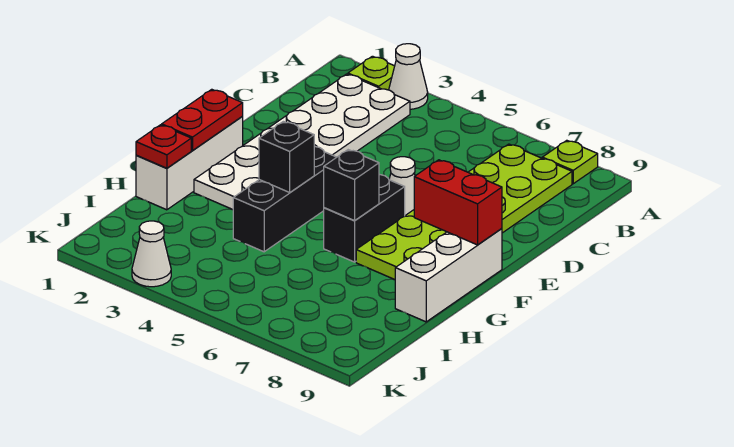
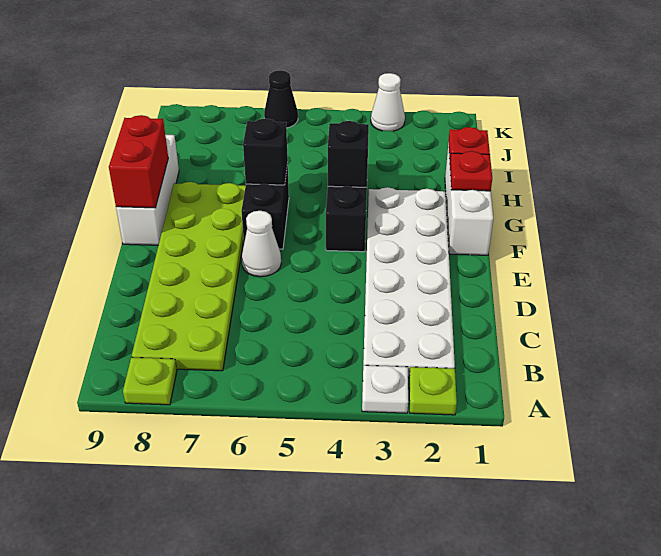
white cone A3 level 1 -> white plate A3 level 1
red plate F1:G1 level 2 -> red plate G1 level 2
red brick F8:F9 level 2 -> red brick F9:G9 level 2
none -> black cone K6 level 1

